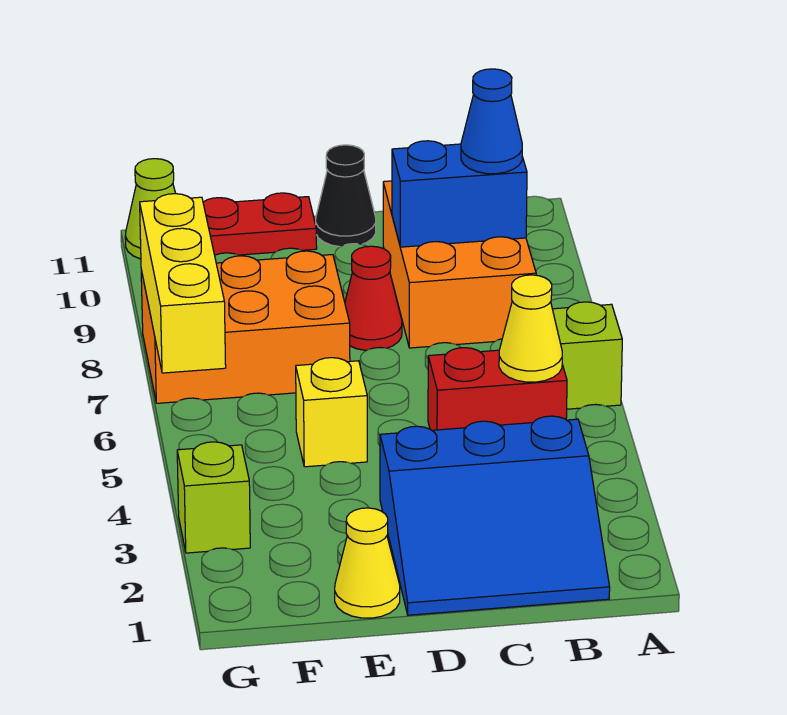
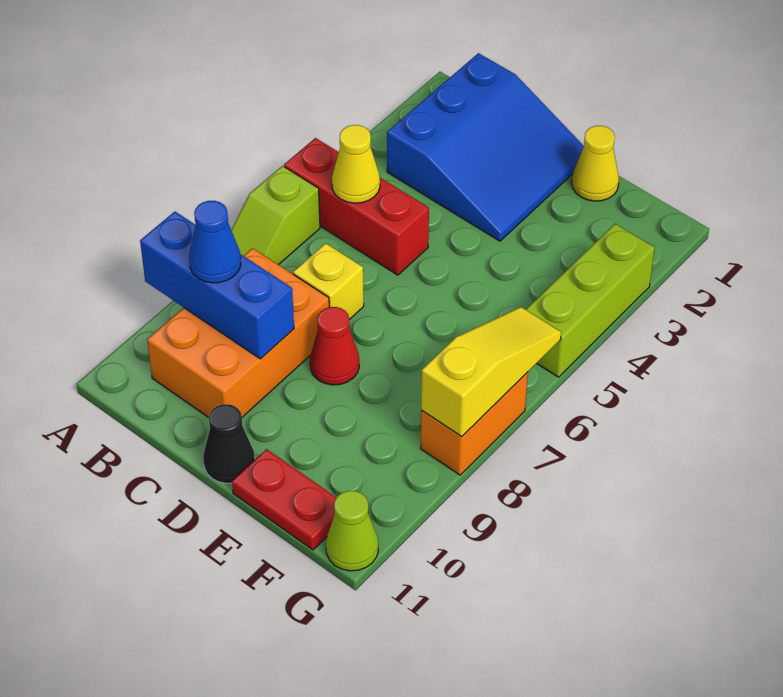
blue slope B1:D3 level 1 top 3 -> blue slope B1:D3 level 1 top B
red brick B5:C5 level 1 -> red brick A5:C5 level 1
blue brick B9:C9 level 2 -> blue brick A9:C9 level 2
yellow brick E5 level 1 -> yellow brick C7 level 1
orange brick E7:G8 level 1 -> orange brick G7:G8 level 1
lime brick G3 level 1 -> lime brick G3:G5 level 1
yellow brick G6:G8 level 2 -> yellow slope G6:G8 level 2 top 8

